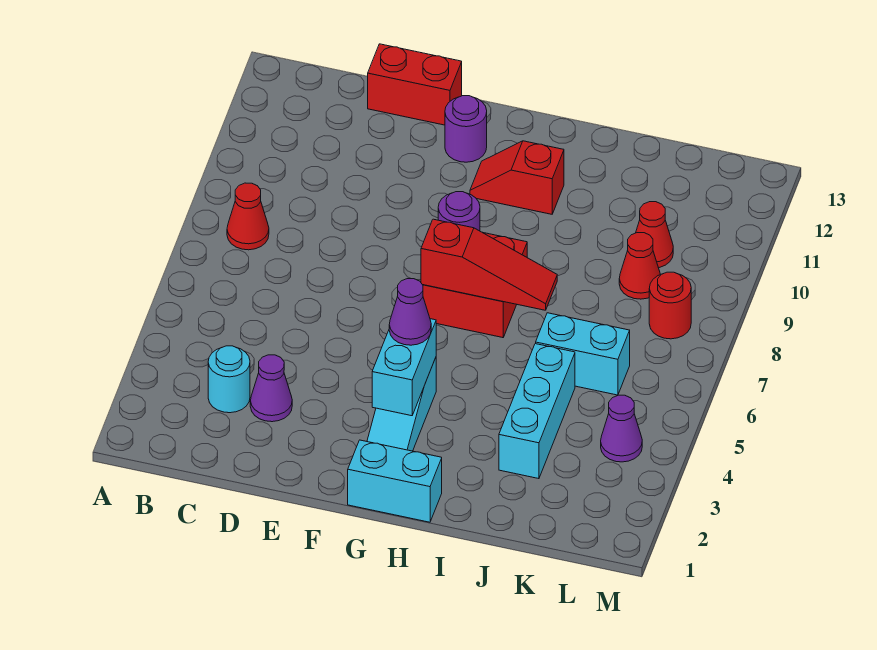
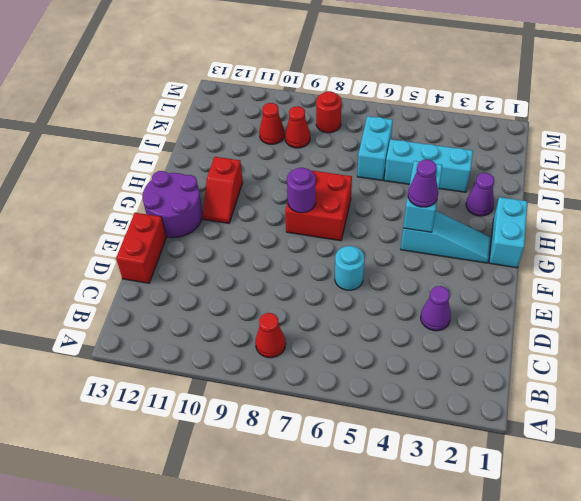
cyan round brick C3 level 1 -> cyan round brick E6 level 1
purple round brick F12 level 1 -> purple round brick F12:G13 level 1
cyan brick G3:G4 level 2 -> cyan brick G4:H4 level 2
red slope G7:I7 level 2 top G -> none
purple cone L4 level 1 -> purple cone I2 level 1

